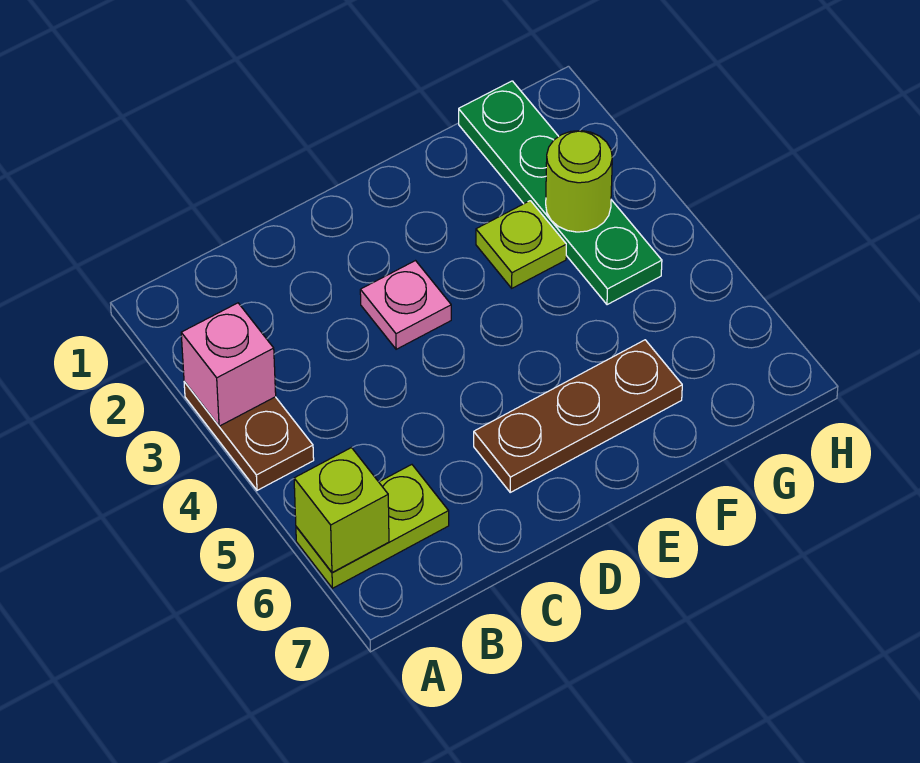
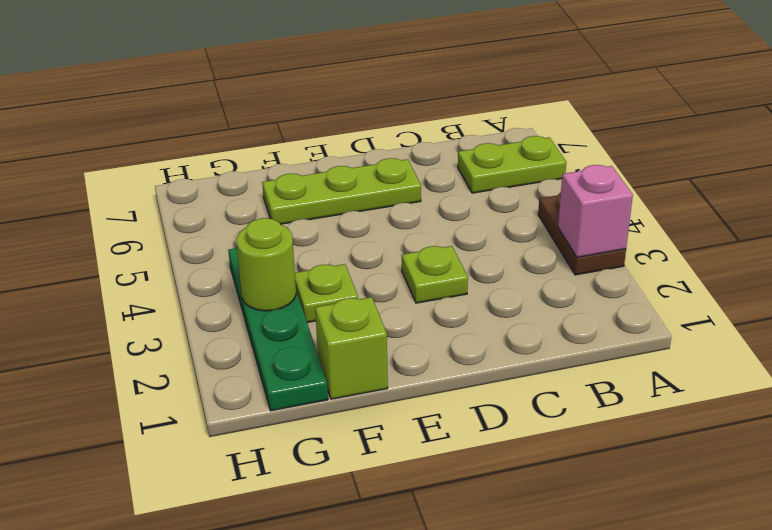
lime brick A6 level 2 -> lime brick F1 level 1
pink plate D3 level 1 -> lime plate D3 level 1
brown plate D6:F6 level 1 -> lime plate D6:F6 level 1

